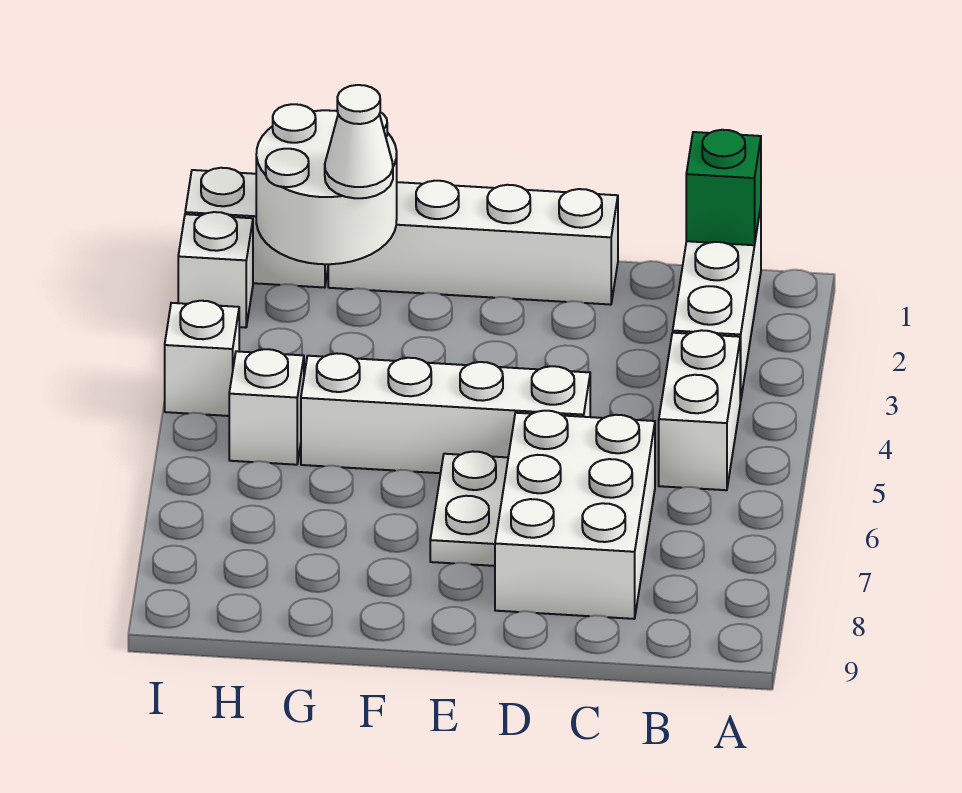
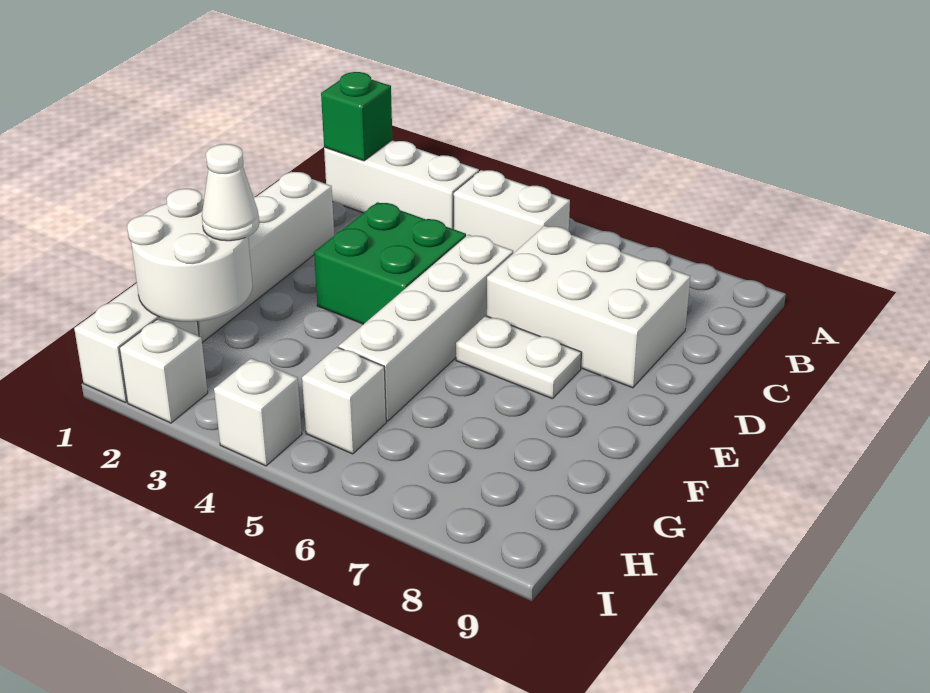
none -> green brick D3:E4 level 1

